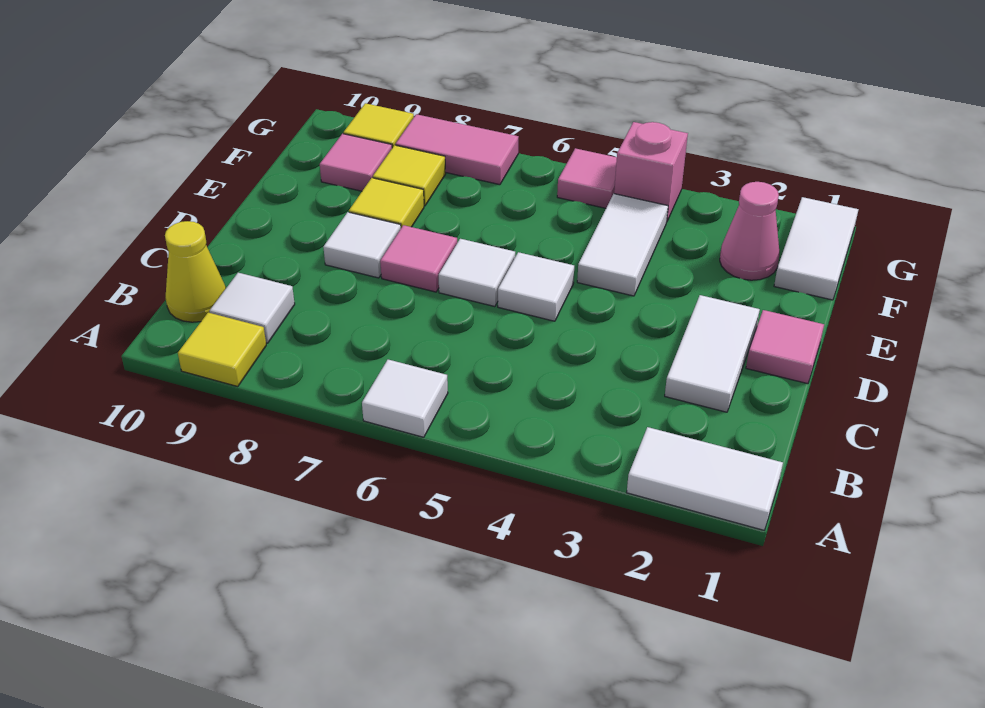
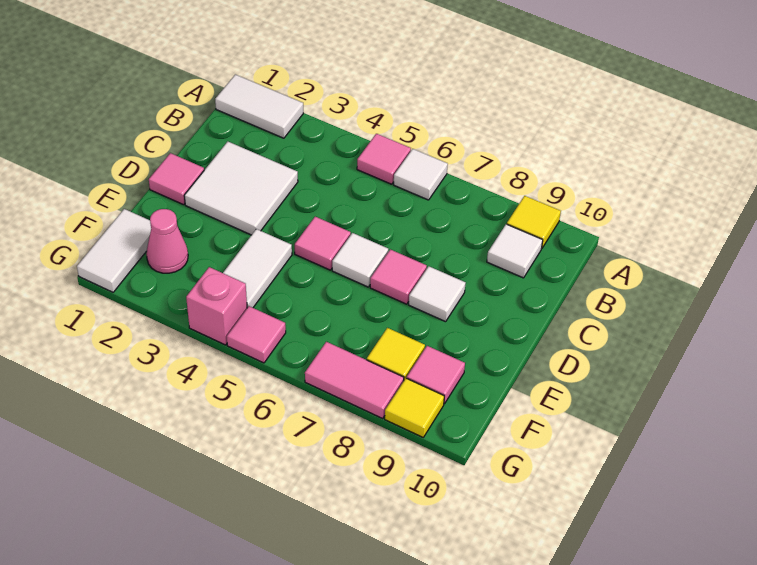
none -> pink tile A5 level 1
yellow cone B10 level 1 -> none
white tile C2:D2 level 1 -> white tile C2:D3 level 1
white tile D5 level 1 -> pink tile D5 level 1
yellow tile E8 level 1 -> none

